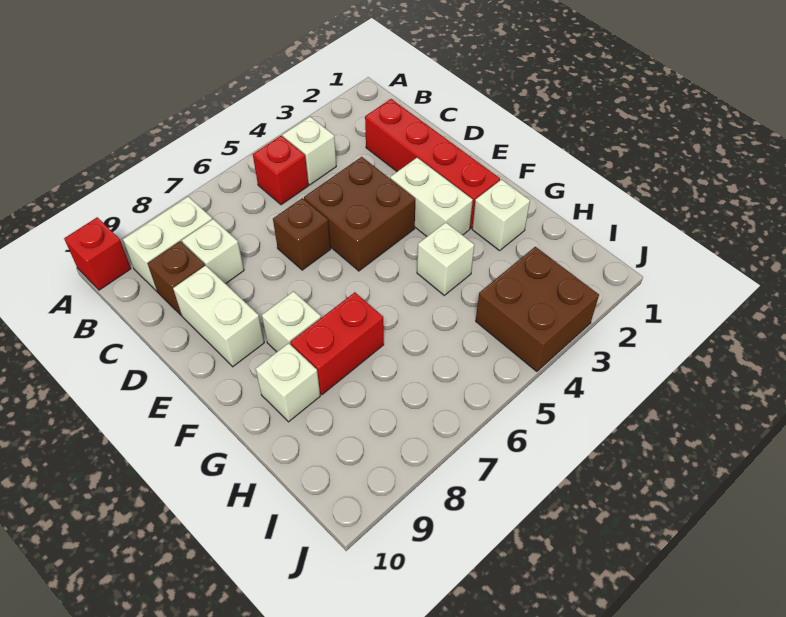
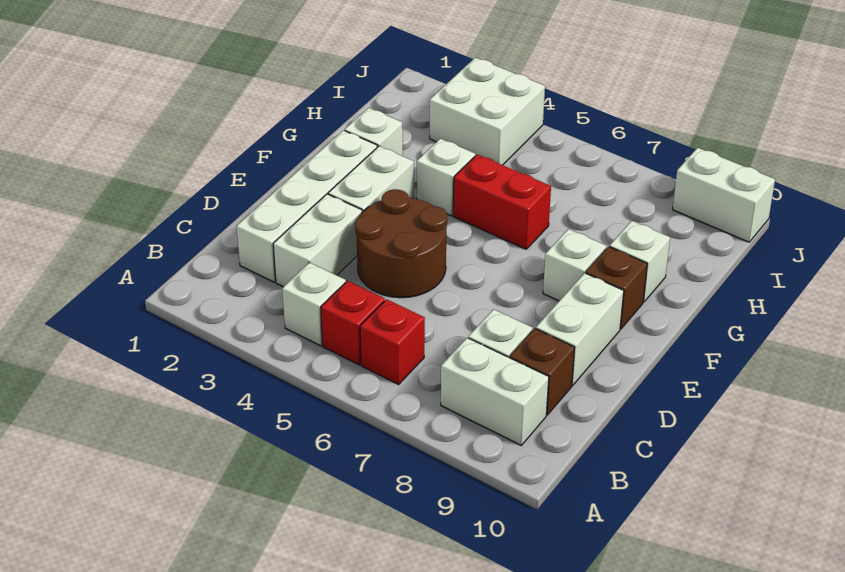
red brick A10 level 1 -> red brick B6 level 1
red brick C2:F2 level 1 -> white brick C2:F2 level 1
none -> white brick C3:D3 level 1
brown brick D4:E5 level 1 -> brown round brick D4:E5 level 1
brown brick D6 level 1 -> brown brick F9 level 1
red brick G7:G8 level 1 -> red brick G5:G6 level 1
brown brick I3:J4 level 1 -> white brick I3:J4 level 1
none -> white brick J9:J10 level 1

